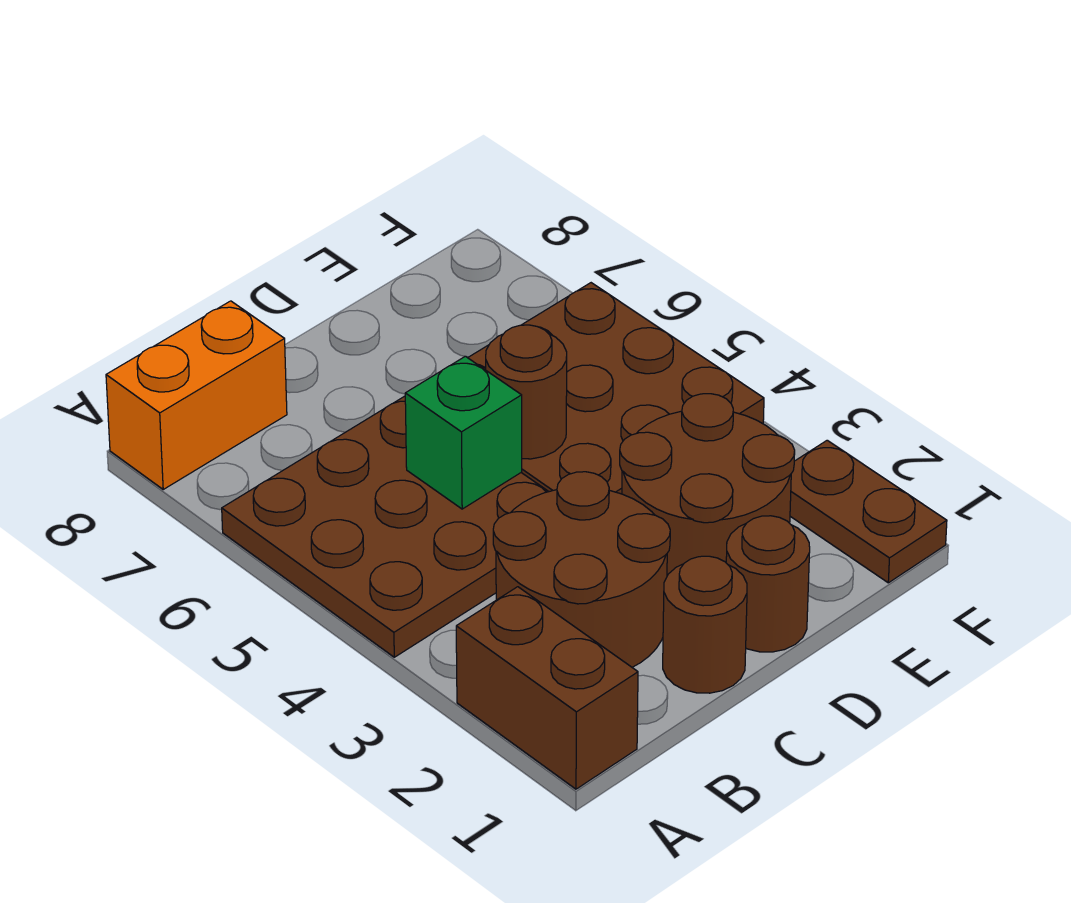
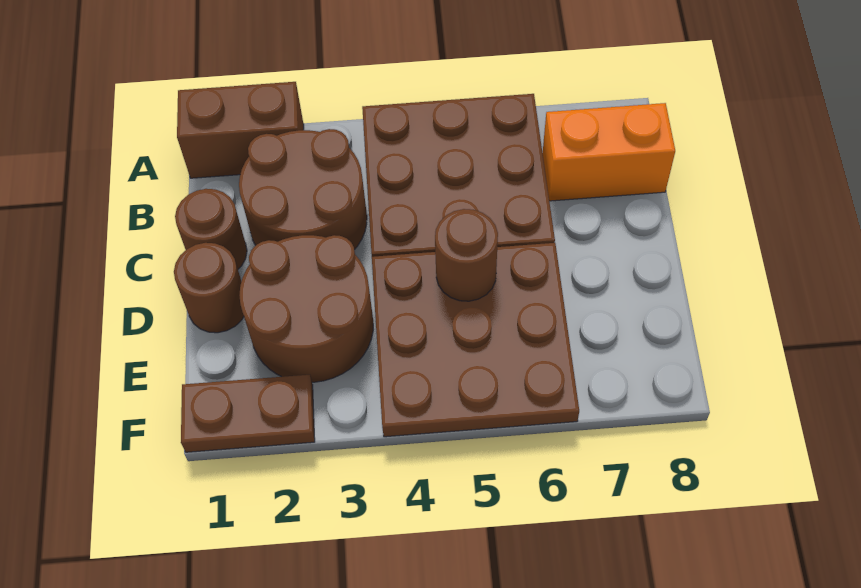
orange brick A8:B8 level 1 -> orange brick B7:B8 level 1
green brick C5 level 2 -> none

